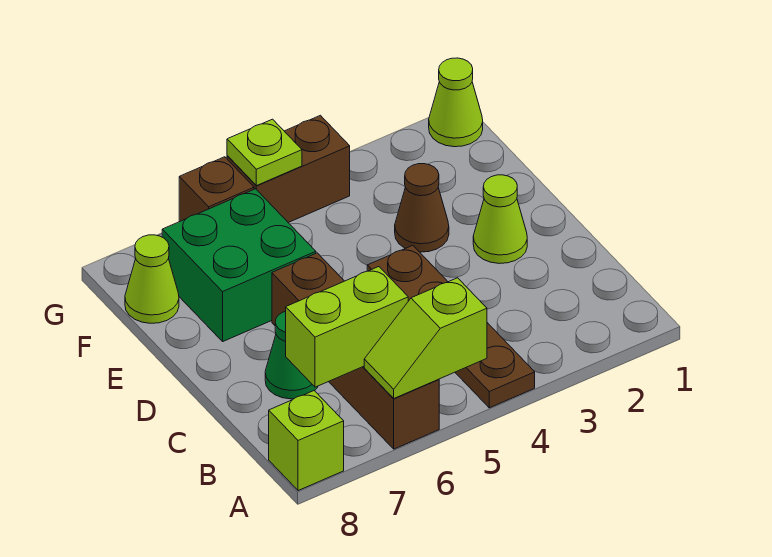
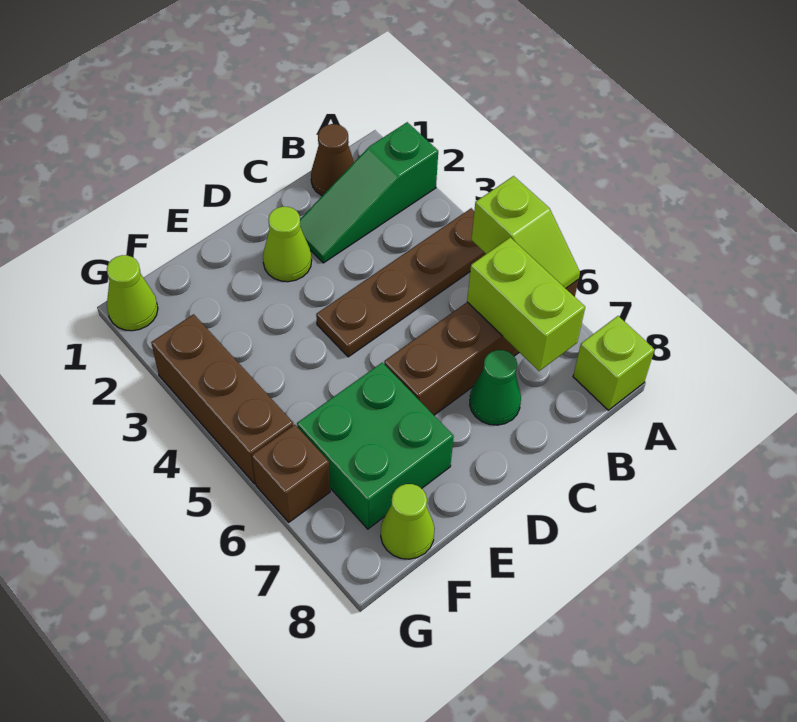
none -> green slope A2:C2 level 1 top A
brown cone E3 level 1 -> brown cone B1 level 1
brown brick G4:G5 level 1 -> brown brick G3:G5 level 1
lime plate G5 level 2 -> none

